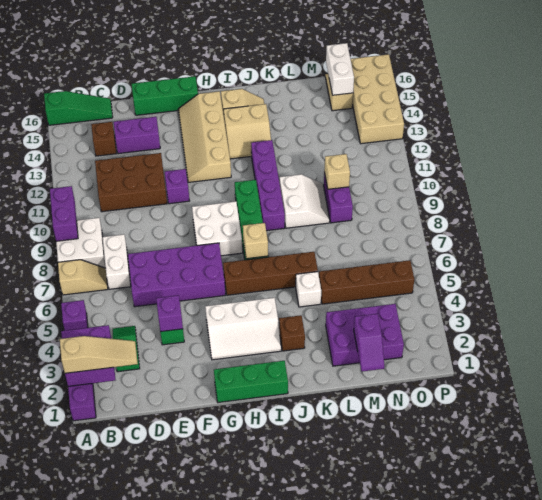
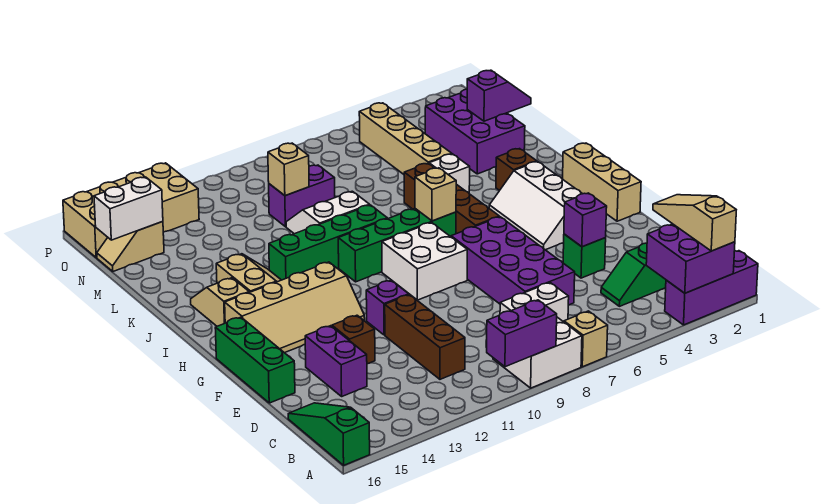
purple brick A5 level 1 -> none
brown brick C11:E12 level 1 -> brown brick C11:E11 level 1
brown brick C14 level 1 -> brown brick E13 level 1
green brick G1:I1 level 1 -> tan brick G1:I1 level 1
white slope G3:I4 level 1 top 4 -> white slope G3:I4 level 1 top 3
purple brick J9:J12 level 1 -> green brick J9:J12 level 1
brown brick L5:O5 level 1 -> tan brick L5:O5 level 1

